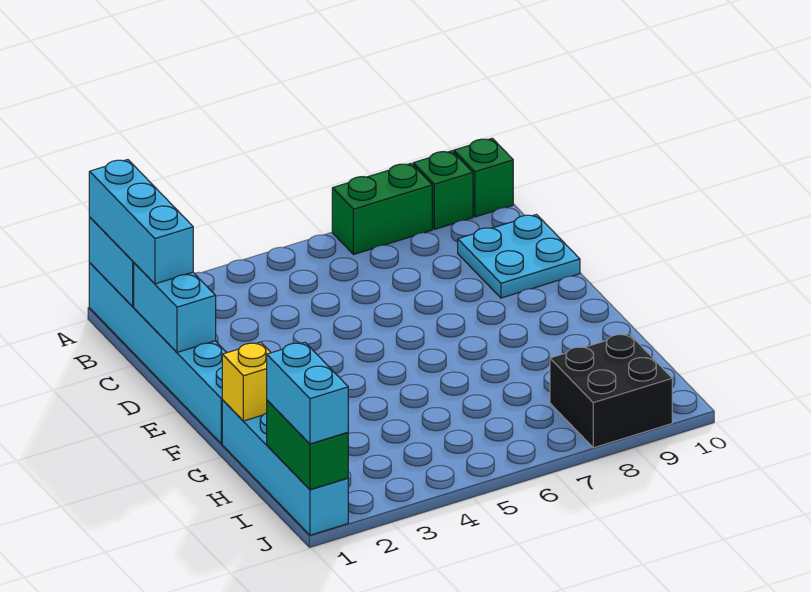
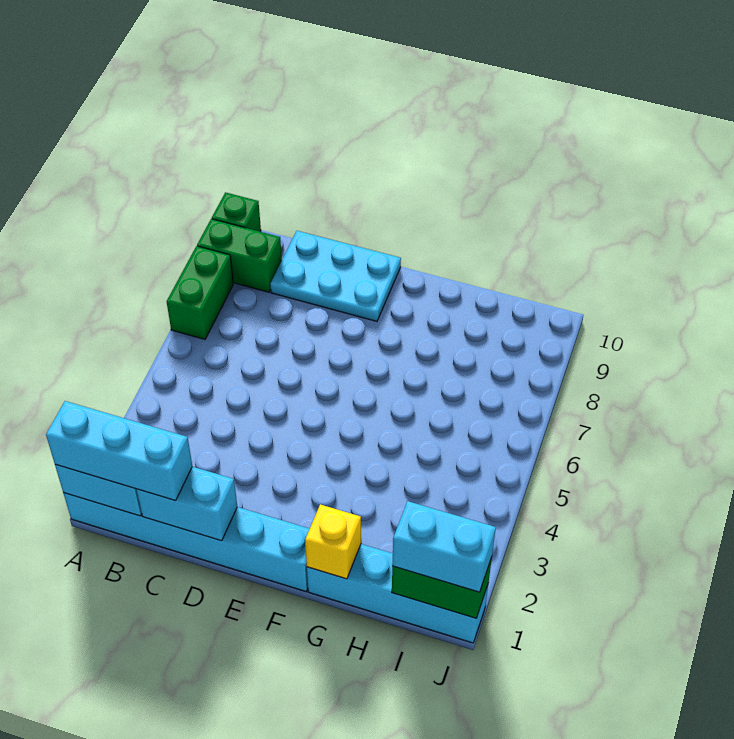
green brick A9 level 1 -> green brick A9:B9 level 1
cyan plate C9:D10 level 1 -> cyan plate C9:E10 level 1
black brick I8:J9 level 1 -> none

